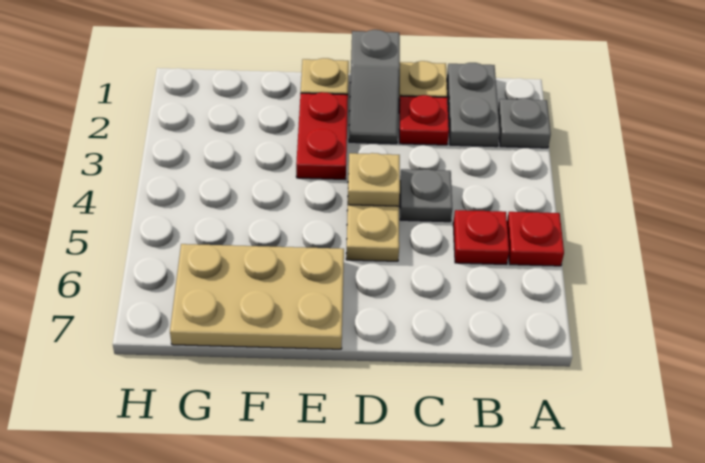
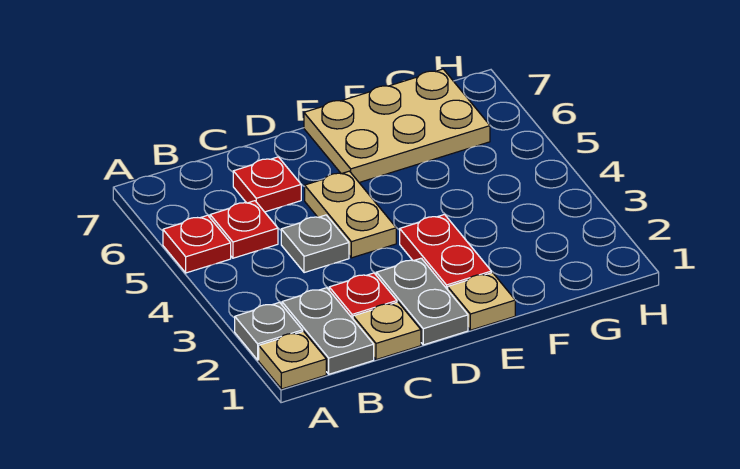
none -> red plate C6 level 1
grey slope D1:D2 level 1 top 1 -> grey plate D1:D2 level 1
tan plate D4 level 2 -> tan plate A1 level 1

